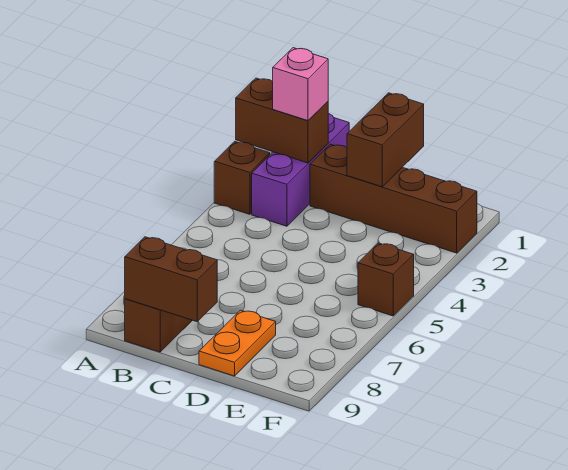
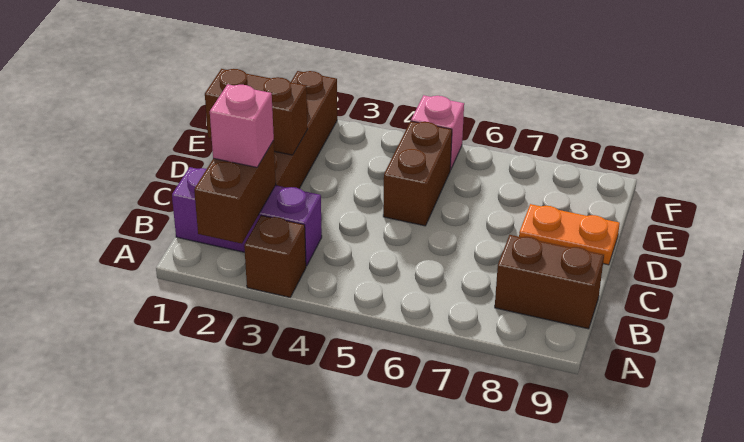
brown brick B9:C9 level 2 -> brown brick D5:E5 level 1
brown brick F5 level 1 -> pink brick F5 level 1

